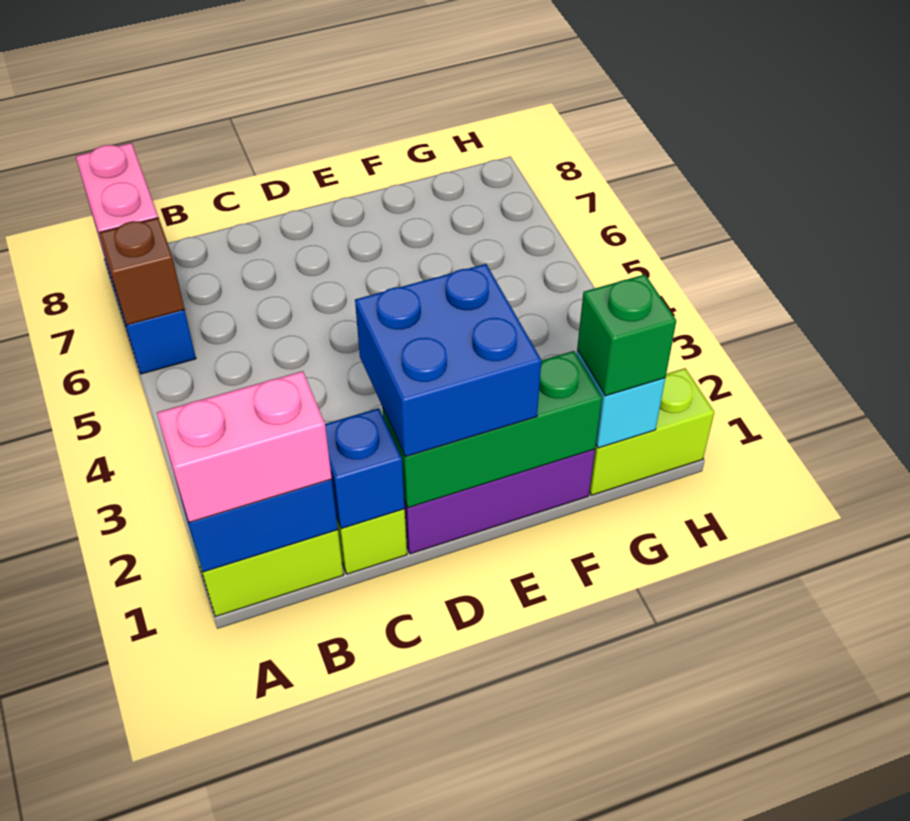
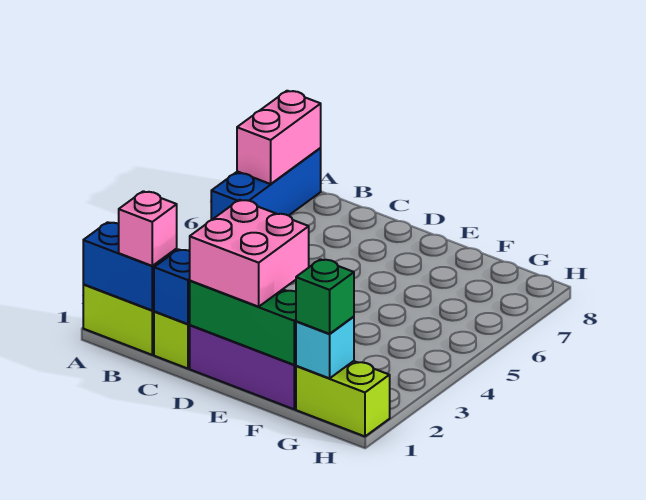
pink brick A1:B1 level 3 -> pink brick B1 level 3
brown brick A6 level 2 -> none
blue brick D1:E2 level 3 -> pink brick D1:E2 level 3

